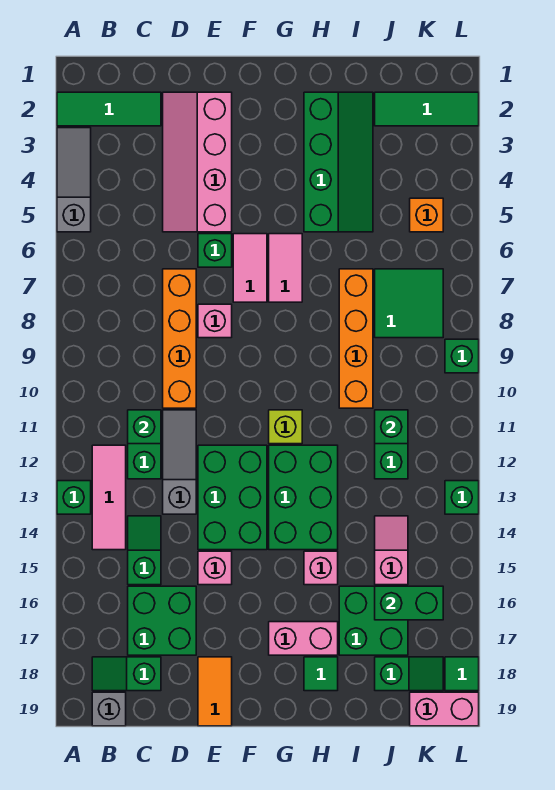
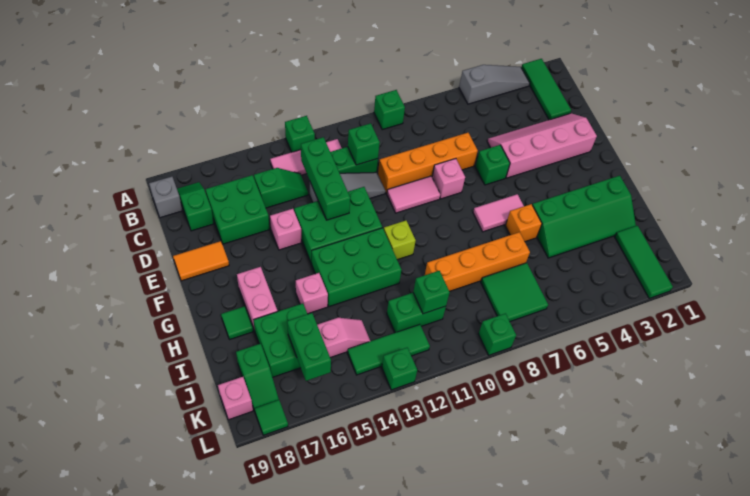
none -> green brick A9 level 1
none -> green brick C13:E13 level 2
pink tile F6:F7 level 1 -> pink tile E9:E10 level 1
orange brick K5 level 1 -> orange brick H6 level 1
none -> green tile K12:K14 level 1
pink brick K19:L19 level 1 -> pink brick K19 level 1

